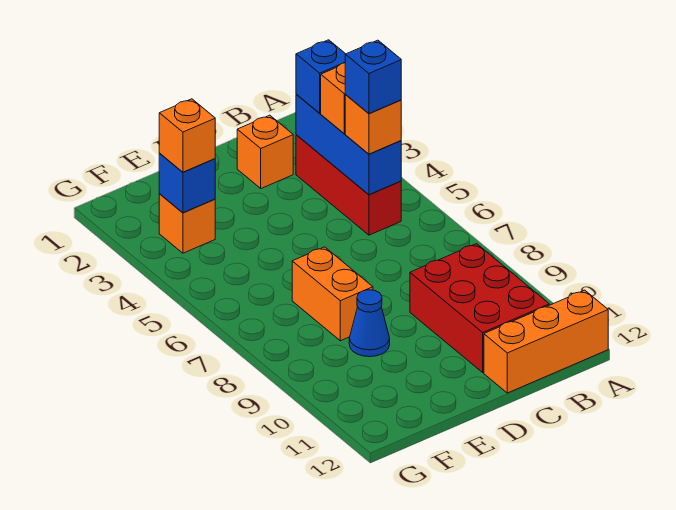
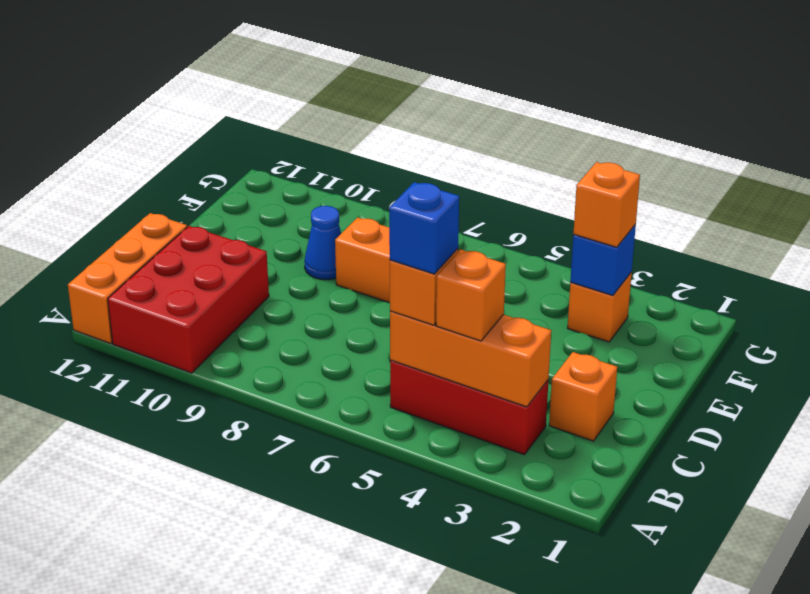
blue brick B3:B5 level 2 -> orange brick B3:B5 level 2
blue brick B3 level 3 -> none
red brick B9:C11 level 1 -> red brick A10:C11 level 1

